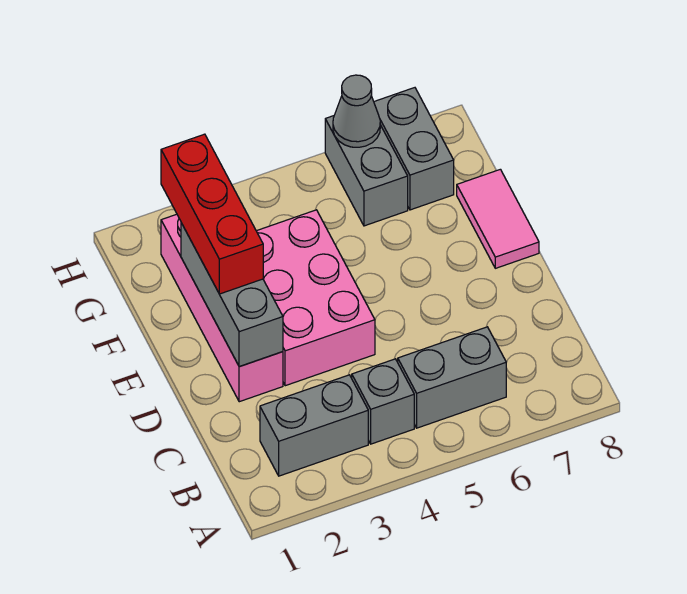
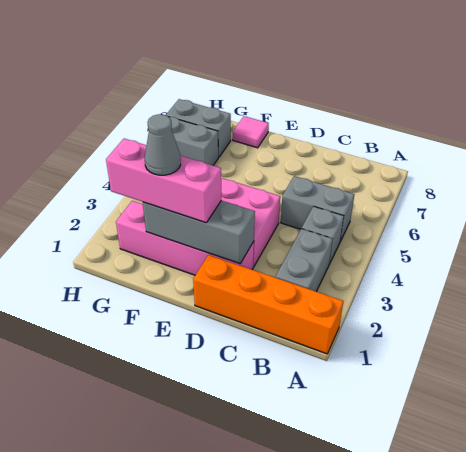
none -> orange brick A1:D1 level 1
grey brick B5:B6 level 1 -> grey brick B5:C5 level 1
red brick E2:G2 level 3 -> pink brick E2:G2 level 3
pink tile E8:F8 level 1 -> pink tile F8 level 1
grey cone H6 level 2 -> grey cone F2 level 4

